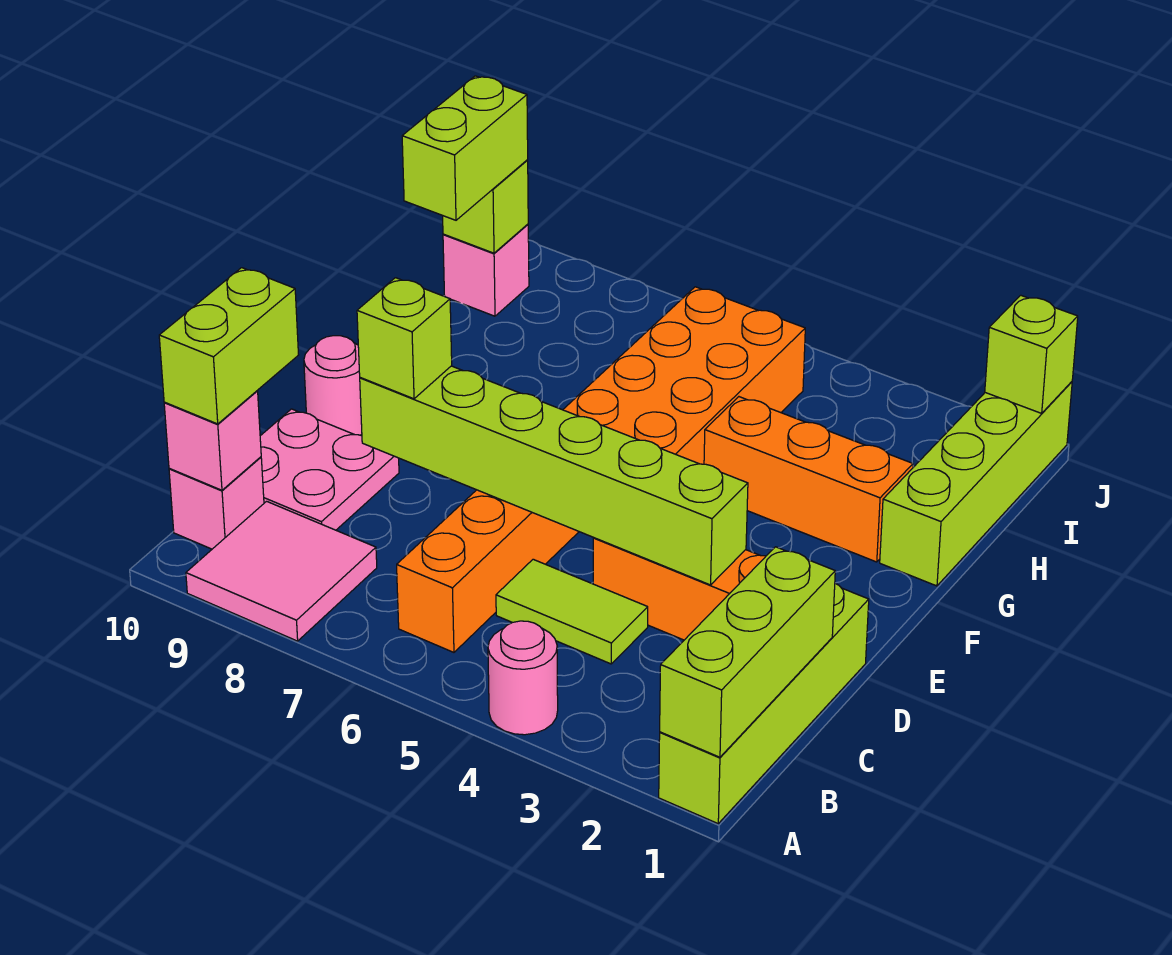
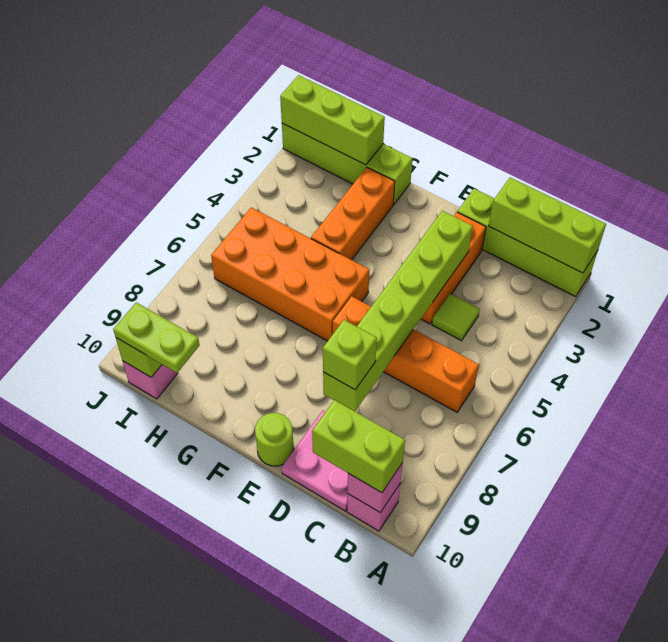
pink round brick A4 level 1 -> none
pink tile A8:B9 level 1 -> none
lime tile C4:C5 level 1 -> lime tile C4 level 1
pink round brick E10 level 1 -> lime round brick E10 level 1
lime brick H10:I10 level 3 -> lime plate H10:I10 level 3
lime brick J1 level 2 -> lime brick H1:J1 level 2

